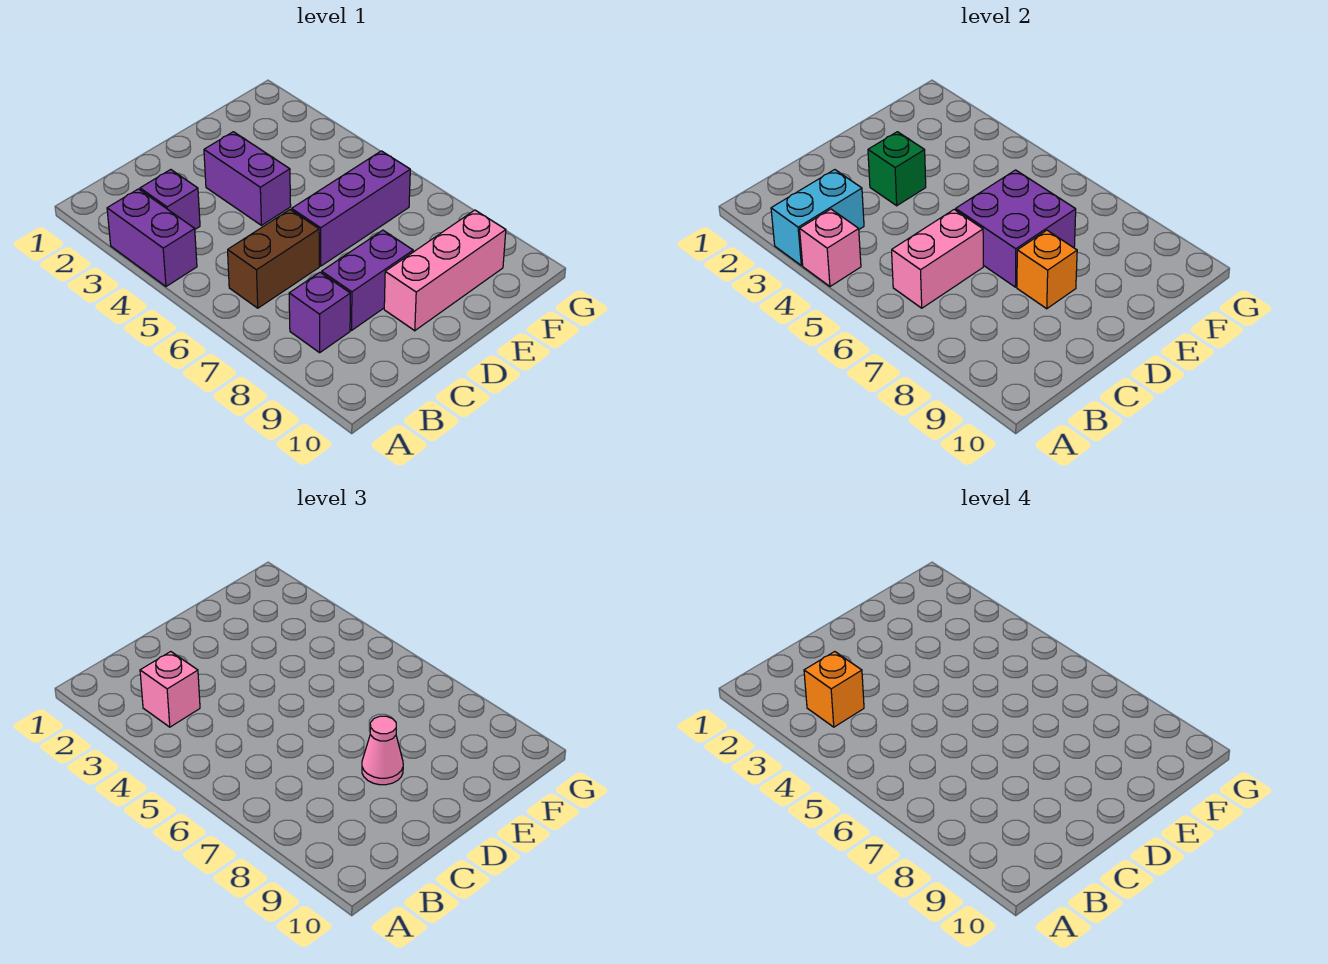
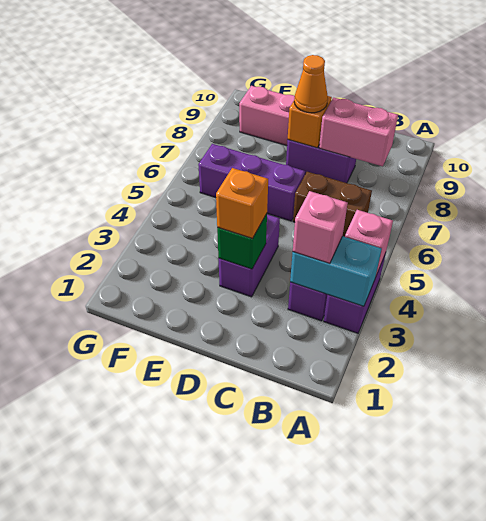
orange brick B3 level 4 -> orange brick D3 level 3
pink brick B6:C6 level 2 -> pink brick B8:C8 level 2
purple brick B8 level 1 -> none
purple brick D6:E7 level 2 -> none
pink cone D8 level 3 -> orange cone D8 level 3

